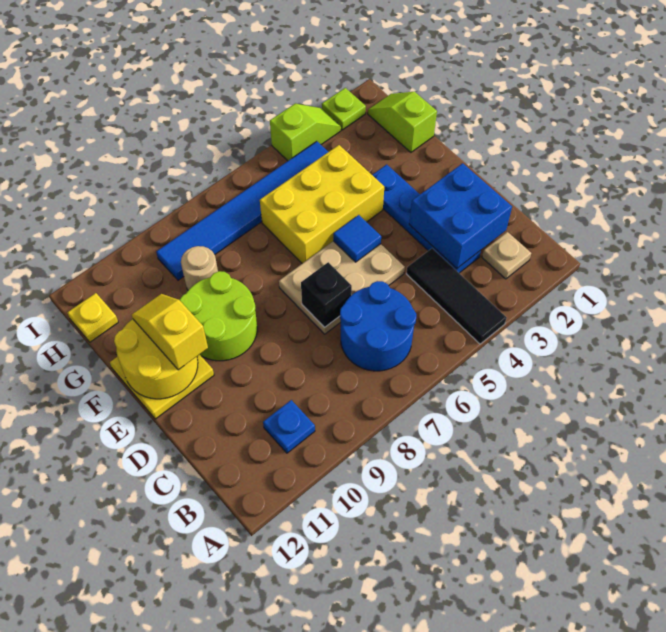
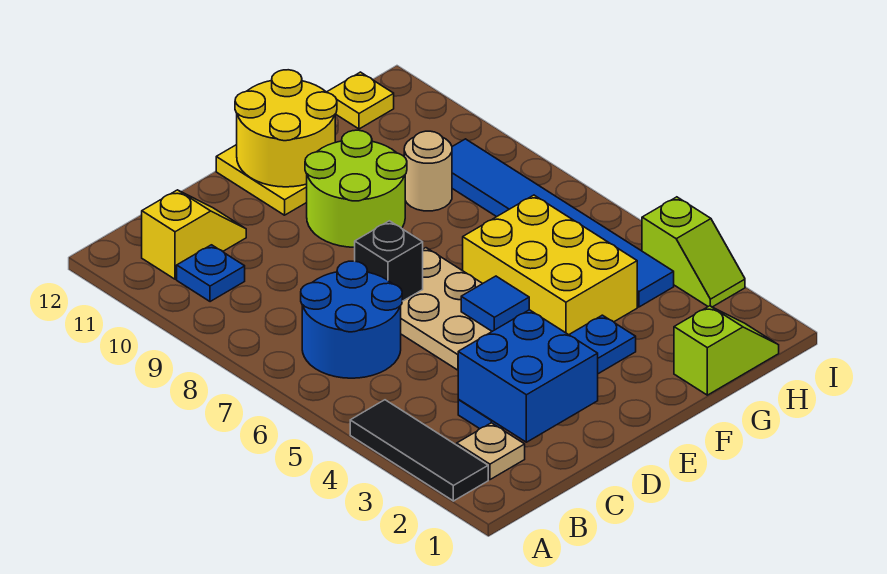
black tile A4:C4 level 1 -> black tile A2:A4 level 1
yellow slope E11:F11 level 3 top E -> yellow slope B11:C11 level 1 top B
lime plate I2 level 1 -> none

